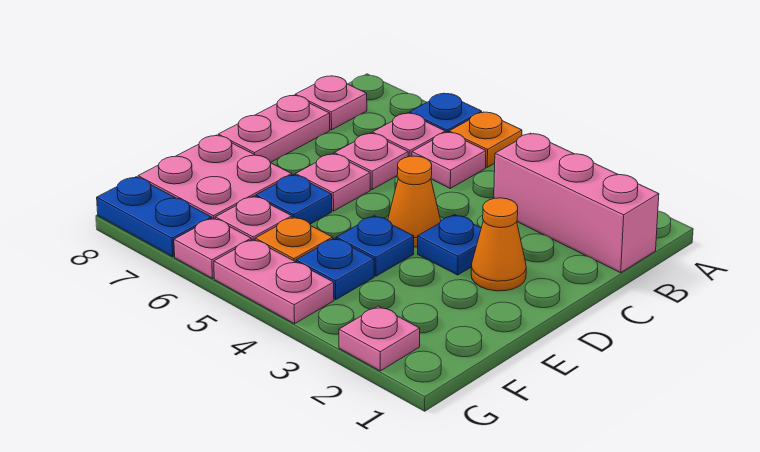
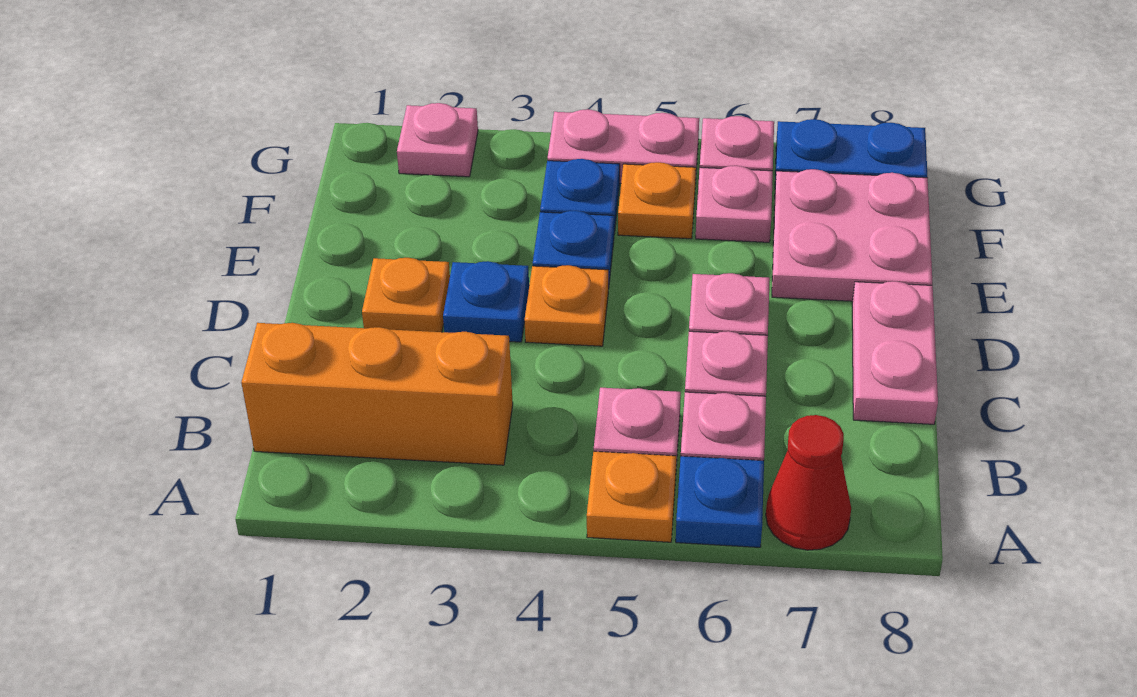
none -> red cone A7 level 1
pink brick B1:B3 level 1 -> orange brick B1:B3 level 1
pink plate B8 level 1 -> none
orange cone D2 level 1 -> orange plate D2 level 1
orange cone D4 level 1 -> orange plate D4 level 1
blue plate E6 level 1 -> none

